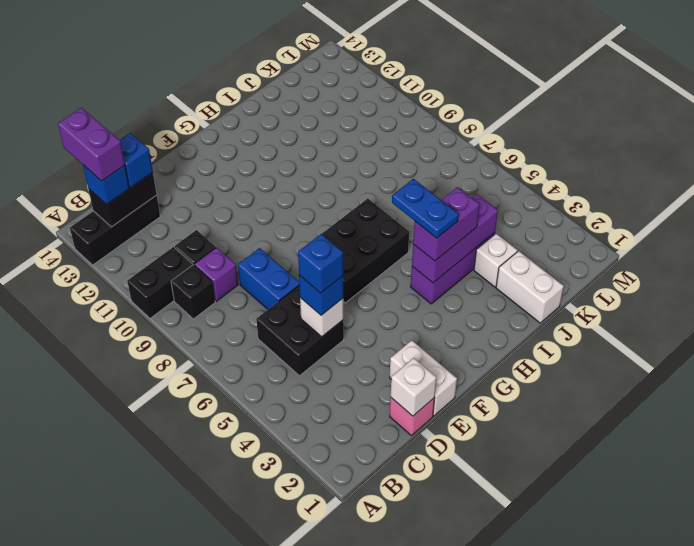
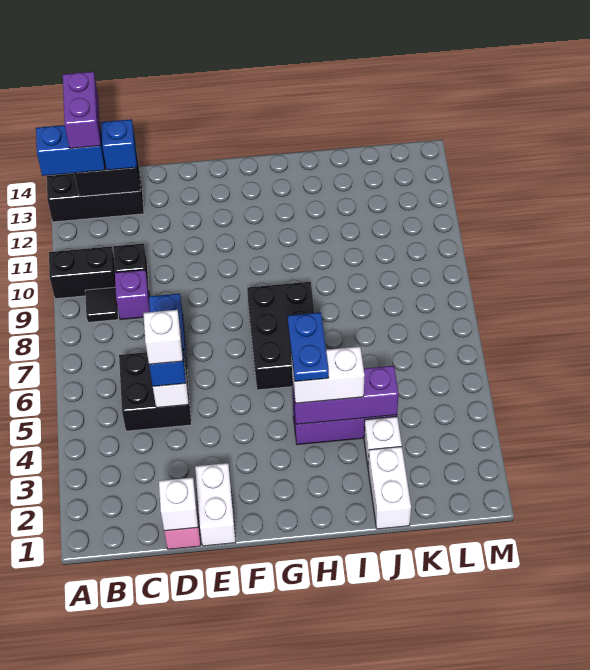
black brick B9 level 1 -> black tile B9 level 1
blue brick B13 level 3 -> blue brick A13:B13 level 3
blue brick D5 level 4 -> white brick D5 level 4
black brick F6:H7 level 1 -> black brick G6:H8 level 1
purple brick H4:I4 level 3 -> white brick H4:I4 level 3

